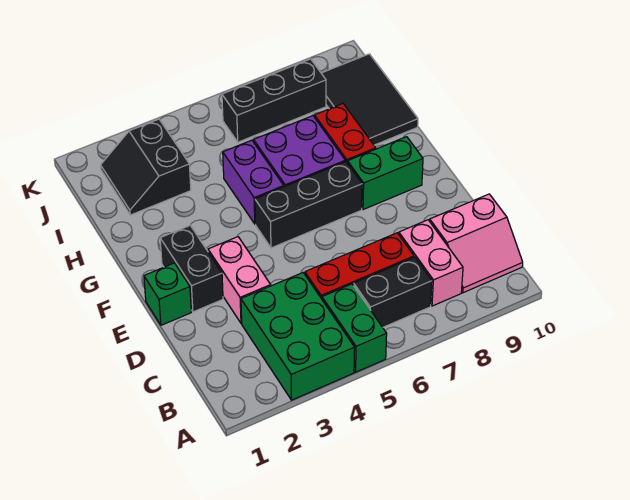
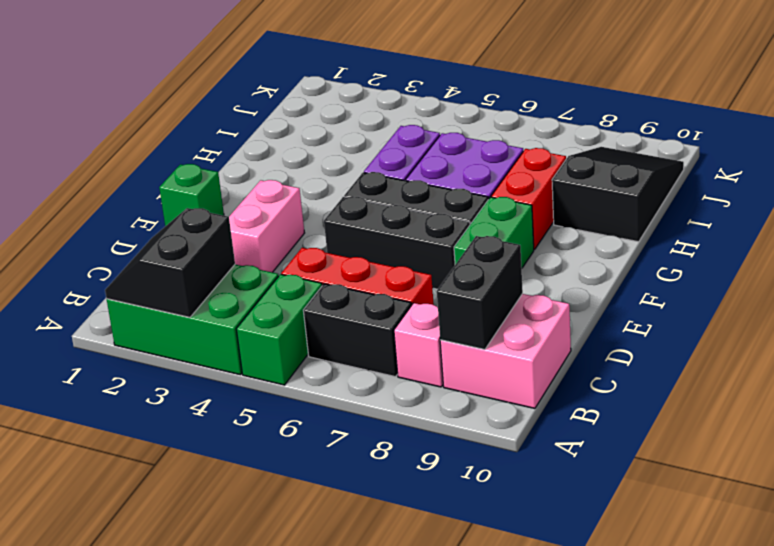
green brick A3:C4 level 1 -> green brick A2:B4 level 1
pink brick B8:C8 level 1 -> pink brick B8 level 1
pink slope B9:C10 level 1 top C -> pink brick B9:C10 level 1
black brick E2:F2 level 1 -> black brick B9:C9 level 2
green brick F8:F9 level 1 -> green brick E8:F8 level 1
black tile H9:J10 level 1 -> black slope H9:J10 level 1 top H
black slope I2:J3 level 1 top 3 -> black slope A2:B3 level 2 top 3
black brick J6:J8 level 1 -> black brick E5:E7 level 1

